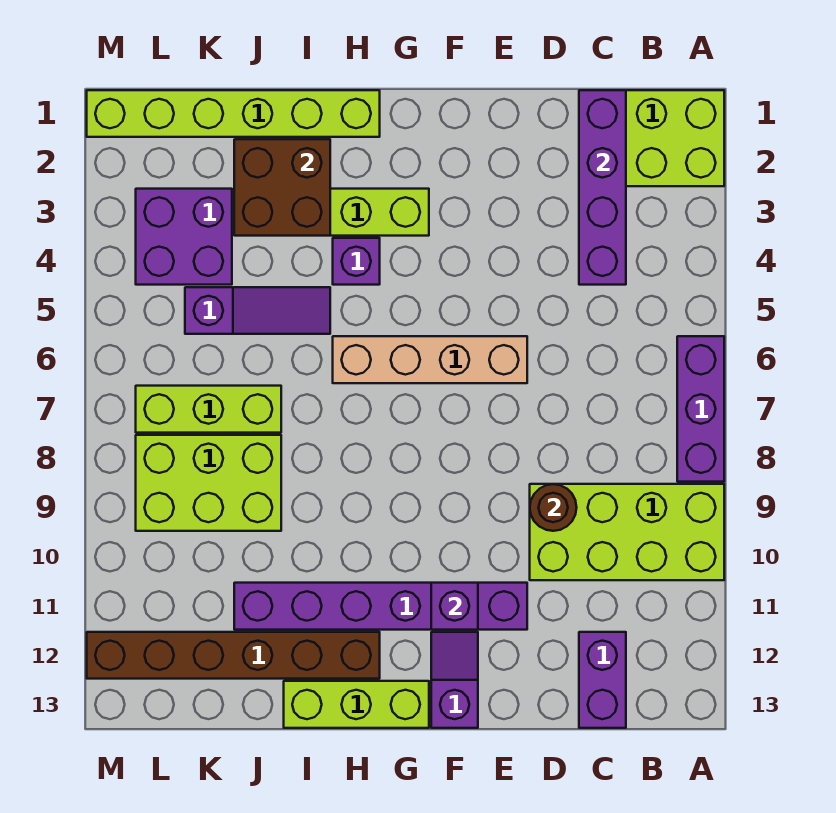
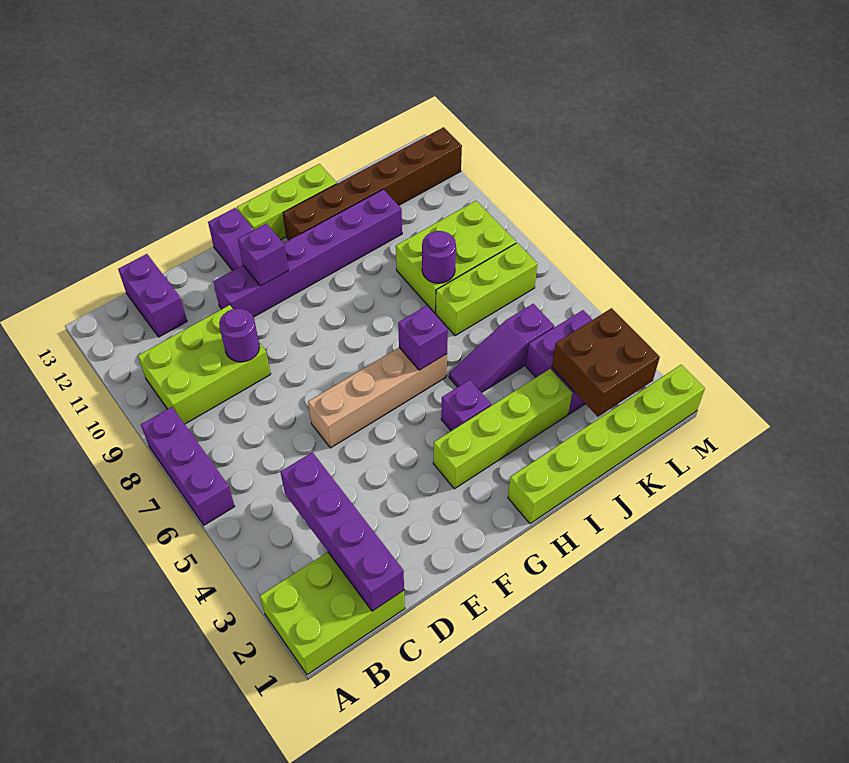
lime brick A9:D10 level 1 -> lime brick B9:D10 level 1
brown round brick D9 level 2 -> purple round brick D9 level 2
none -> purple brick H6 level 2
brown brick I2:J3 level 2 -> brown brick K2:L3 level 2
none -> purple round brick J8 level 2

